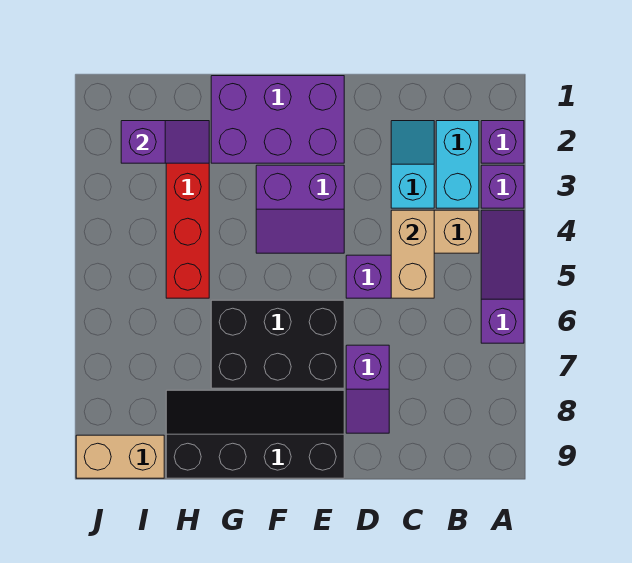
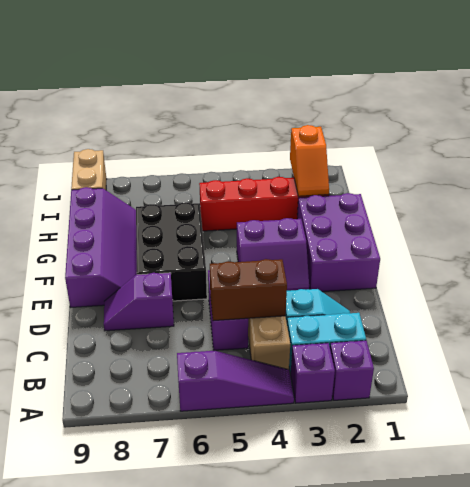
tan brick C4:C5 level 2 -> brown brick C4:C5 level 2
purple slope E3:F4 level 1 top 3 -> purple slope E3:F4 level 1 top F
black slope E8:H9 level 1 top 9 -> purple slope E8:H9 level 1 top 9
purple slope H2:I2 level 2 top I -> orange slope H2:I2 level 2 top I

